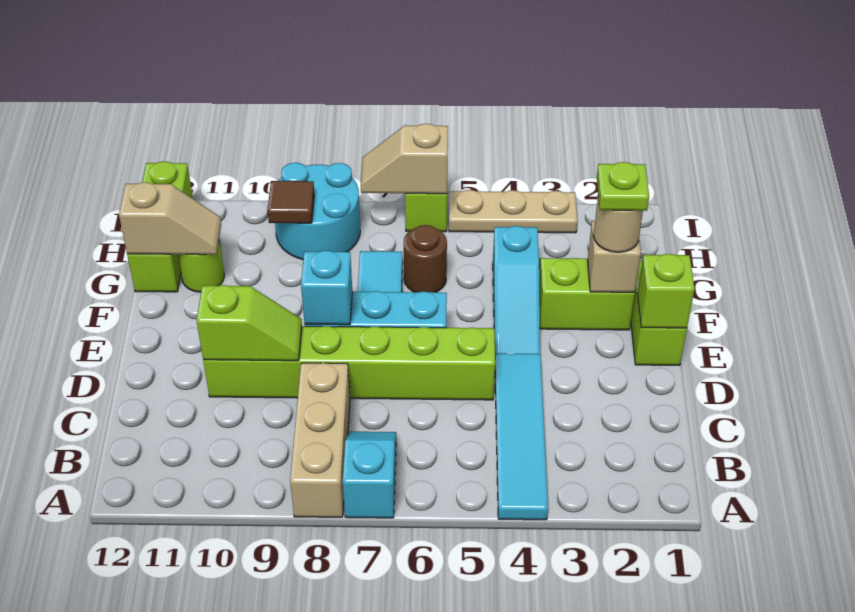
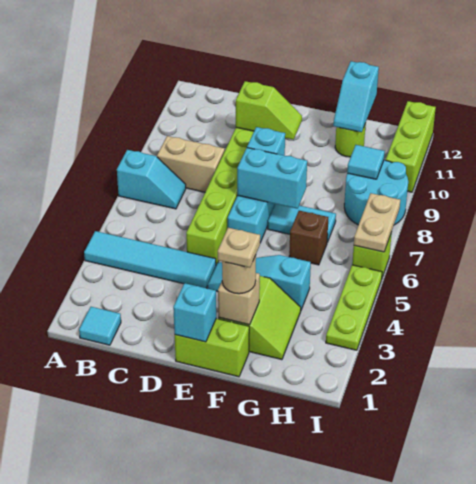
tan brick A8:C8 level 1 -> tan brick B8:C8 level 1
none -> cyan tile B1 level 1
lime slope D9:D10 level 2 top 10 -> lime slope D10:E10 level 2 top D
lime brick E1 level 2 -> cyan brick E1 level 2
none -> cyan brick E7:F7 level 2
lime plate F2 level 4 -> tan plate F2 level 4
brown round brick G6 level 1 -> brown brick G6 level 1
tan slope G11:G12 level 2 top 12 -> cyan slope G11:G12 level 2 top 12
lime brick G12:I12 level 1 -> lime brick I10:I12 level 1
brown tile H9 level 2 -> cyan tile H9 level 2
tan plate I3:I5 level 1 -> lime plate I3:I5 level 1
tan slope I6:I7 level 2 top 6 -> tan plate I6:I7 level 2

